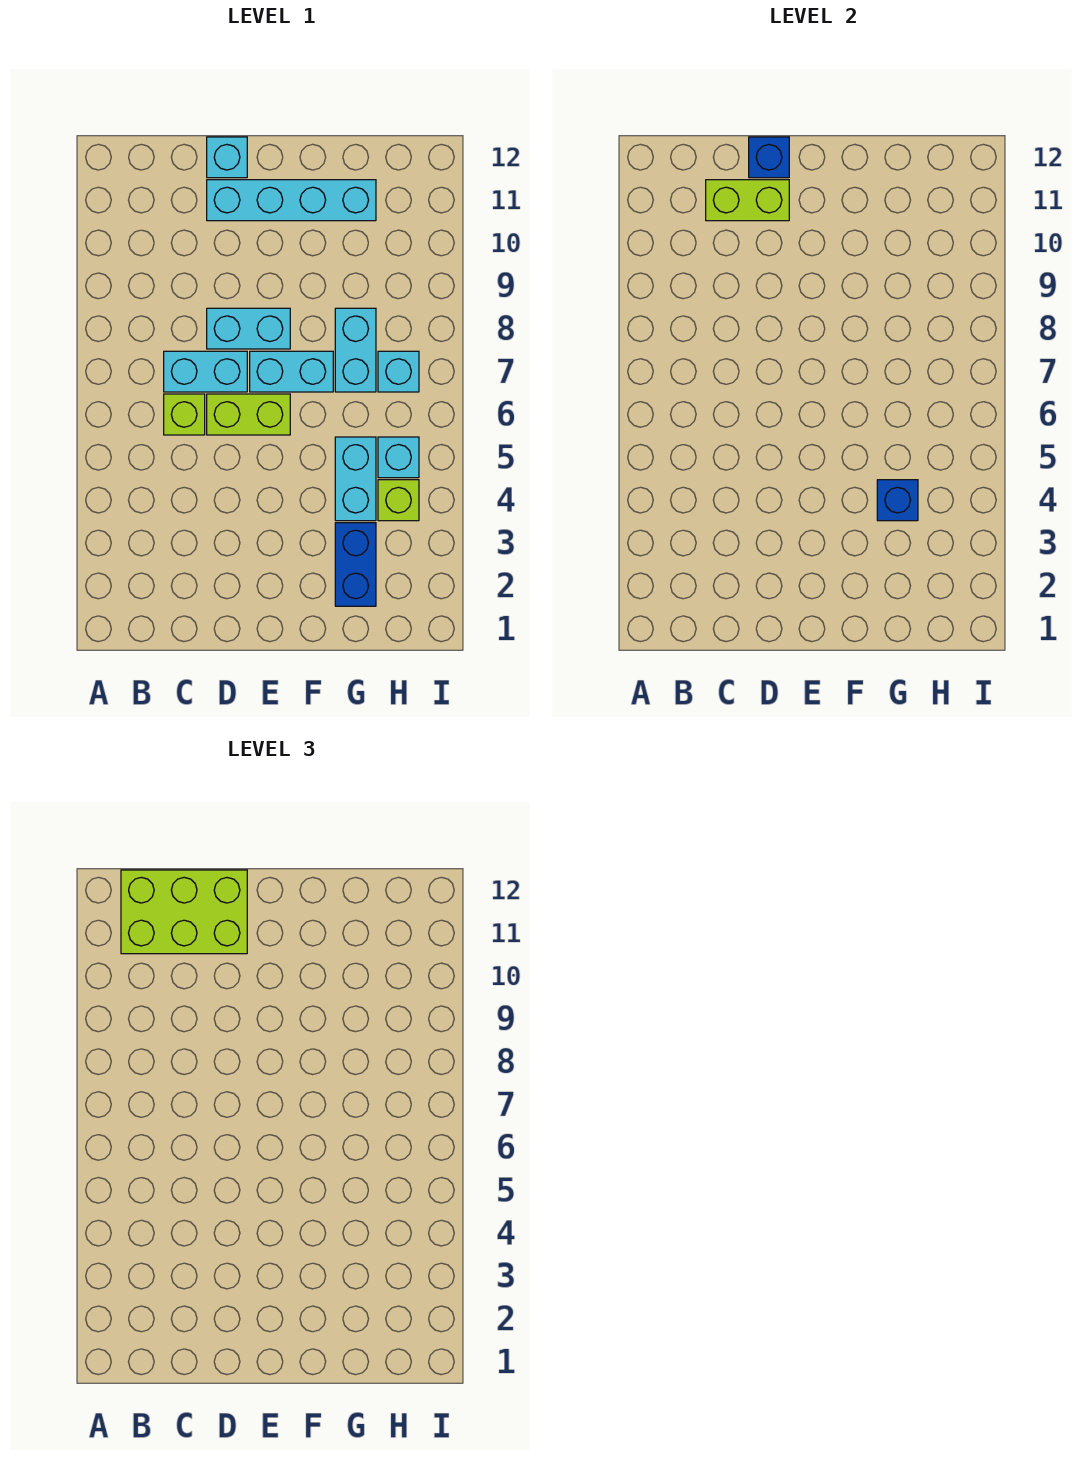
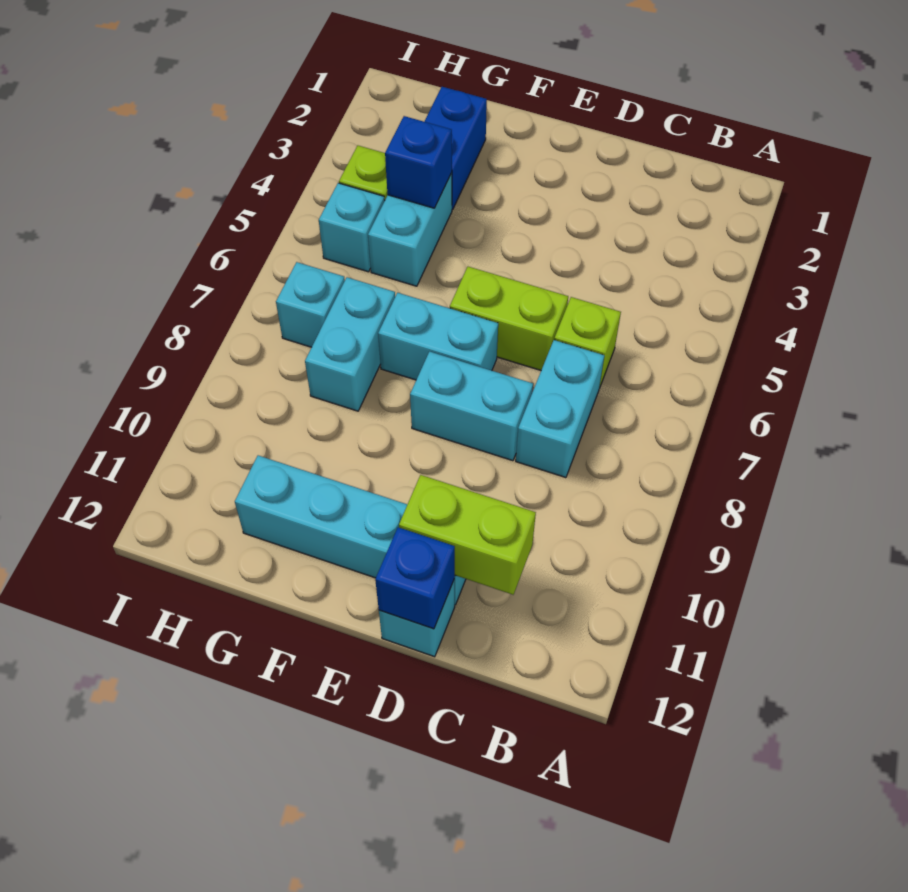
lime brick B11:D12 level 3 -> none
cyan brick C7:D7 level 1 -> cyan brick C7:C8 level 1

